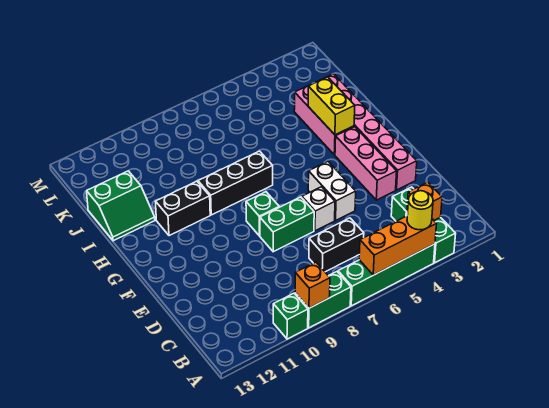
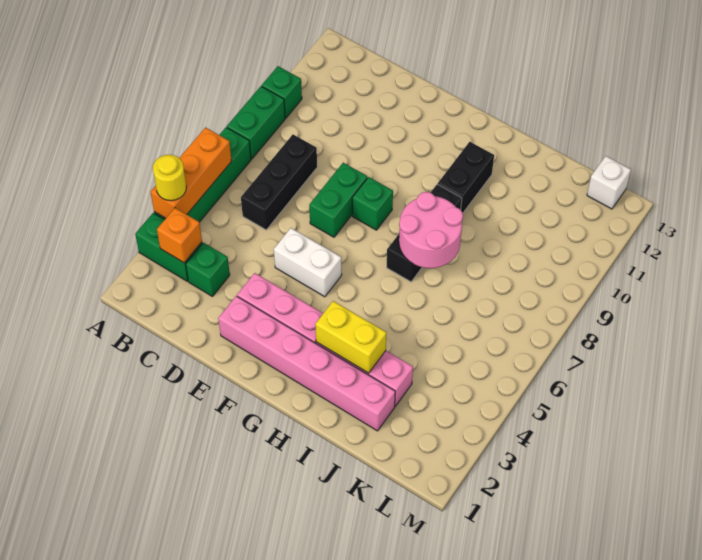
orange brick A9 level 2 -> none
black brick C6:C7 level 1 -> black brick C6:C8 level 1
white brick E6 level 1 -> white brick L13 level 1
none -> pink round brick H7:I8 level 2
green slope I12:J13 level 1 top J -> none

